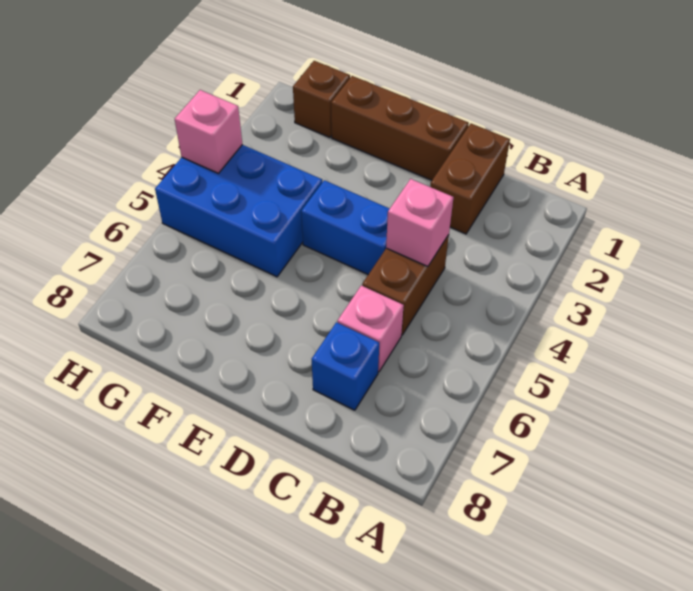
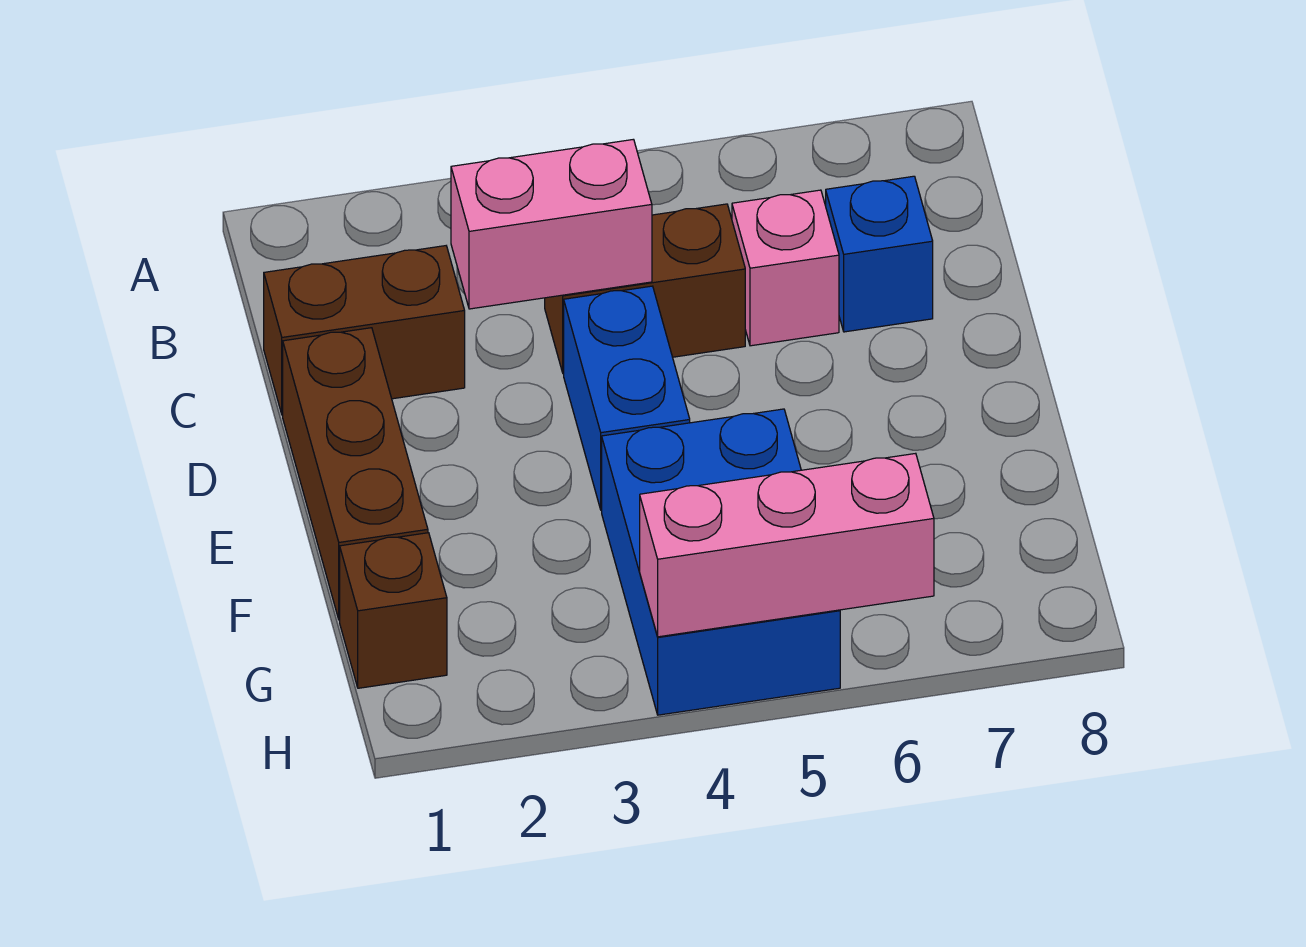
pink brick C4 level 2 -> pink brick C3:C4 level 2
pink brick H4 level 2 -> pink brick H4:H6 level 2

